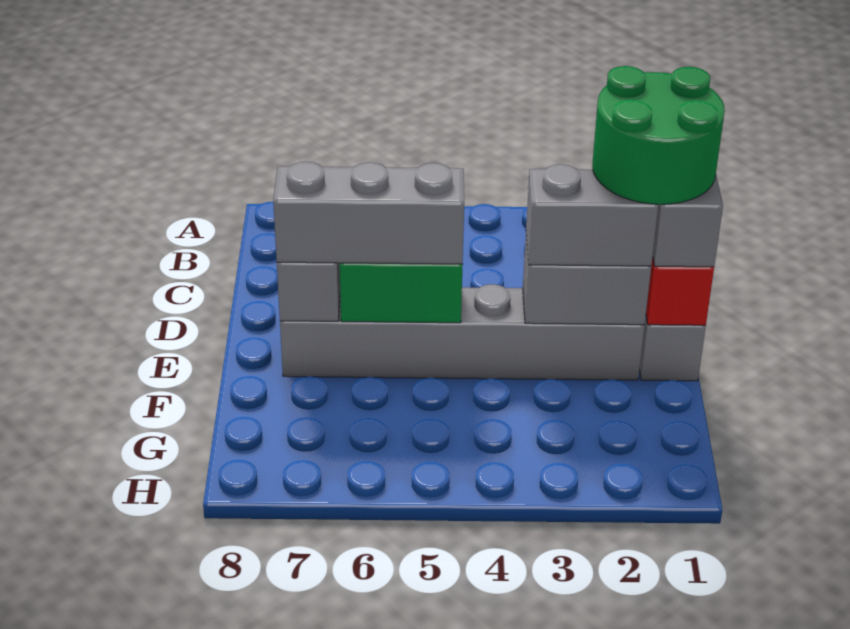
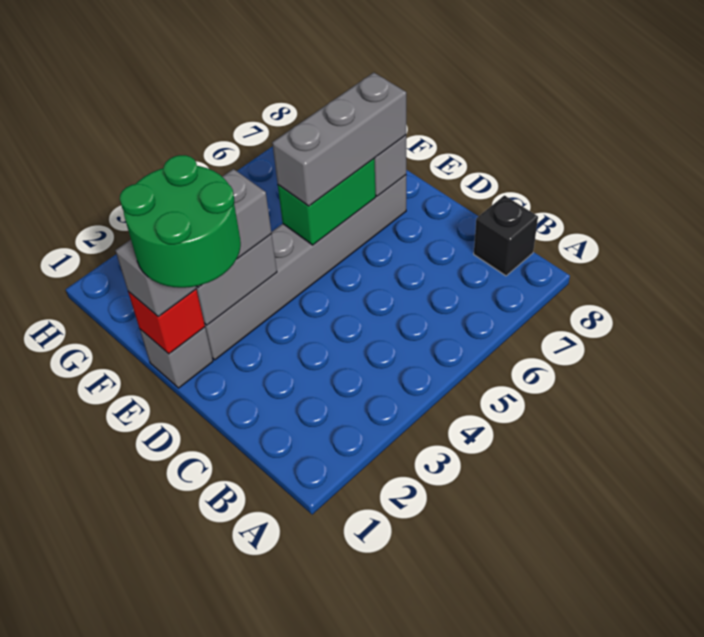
none -> black brick B8 level 1

